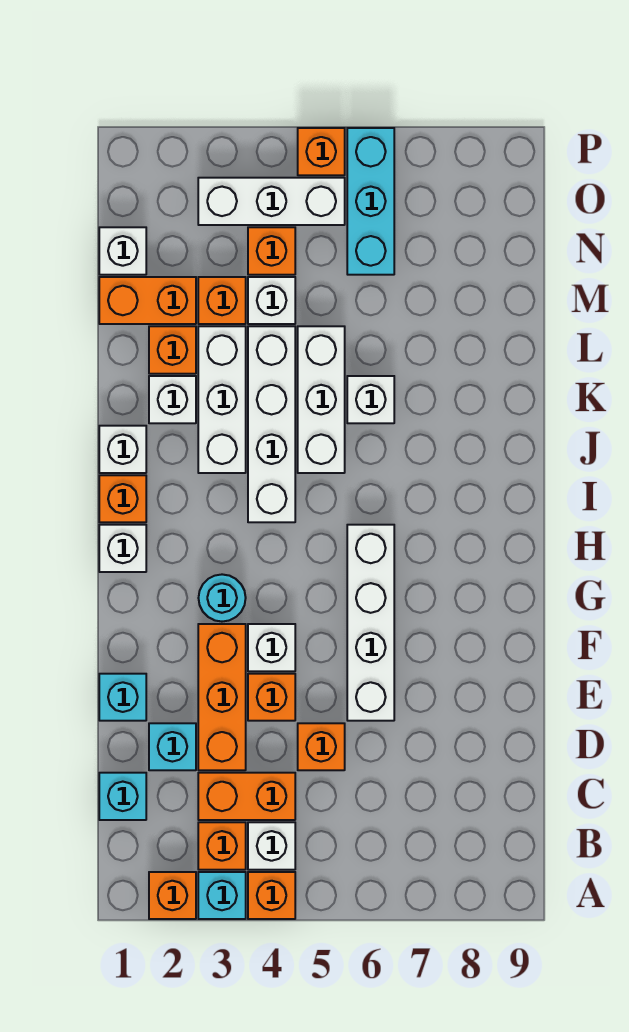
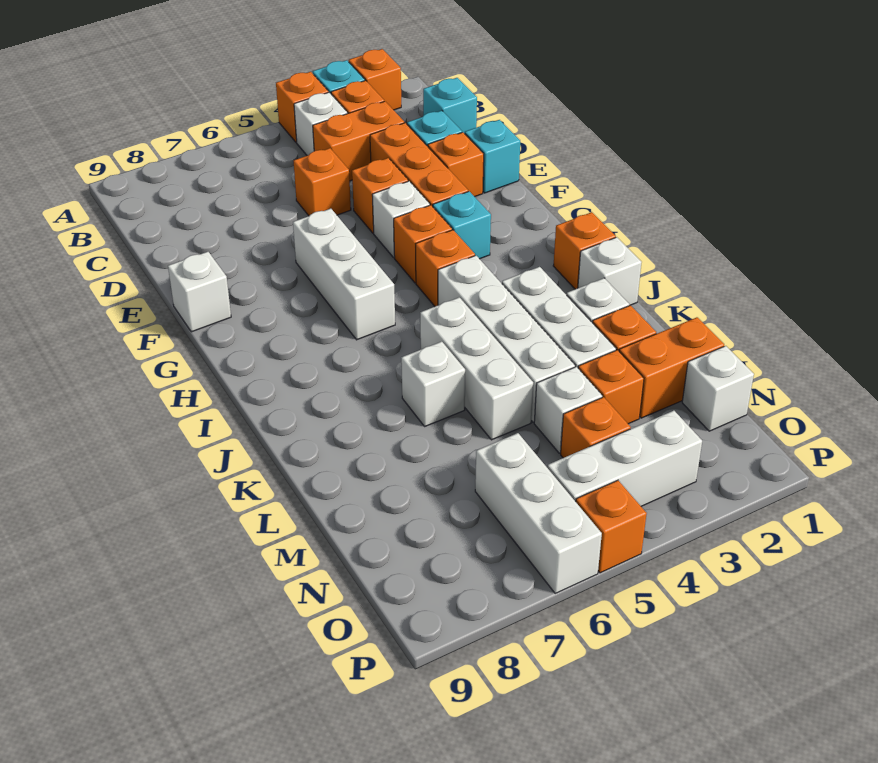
none -> orange brick E2 level 1
white brick E6:H6 level 1 -> white brick F6:H6 level 1
cyan round brick G3 level 1 -> cyan brick G3 level 1
none -> orange brick G4 level 1
white brick H1 level 1 -> white brick F9 level 1
none -> orange brick H4 level 1
cyan brick N6:P6 level 1 -> white brick N6:P6 level 1

